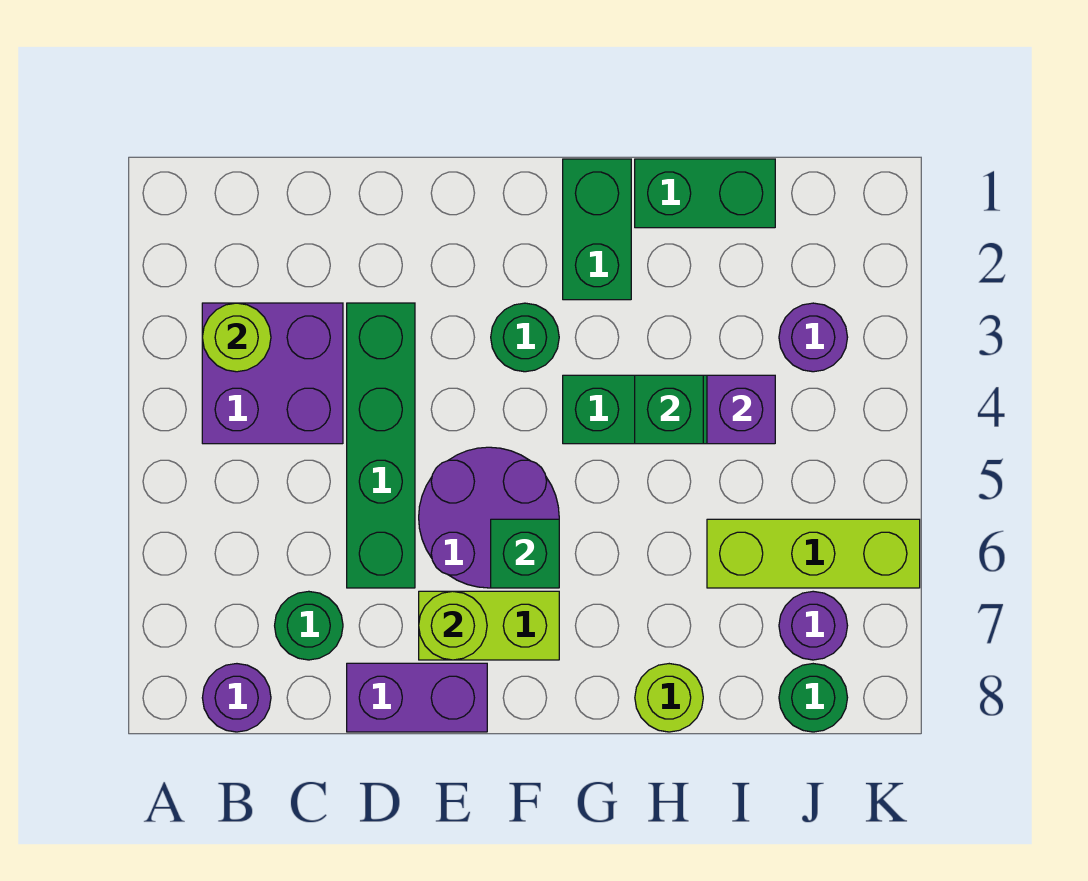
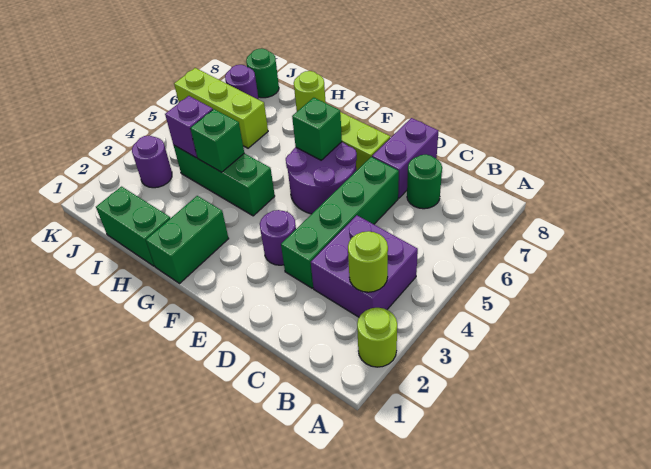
purple round brick B8 level 1 -> purple round brick E3 level 1
purple brick D8:E8 level 1 -> purple brick D7:D8 level 1
lime round brick E7 level 2 -> lime round brick A2 level 1
green round brick F3 level 1 -> none

